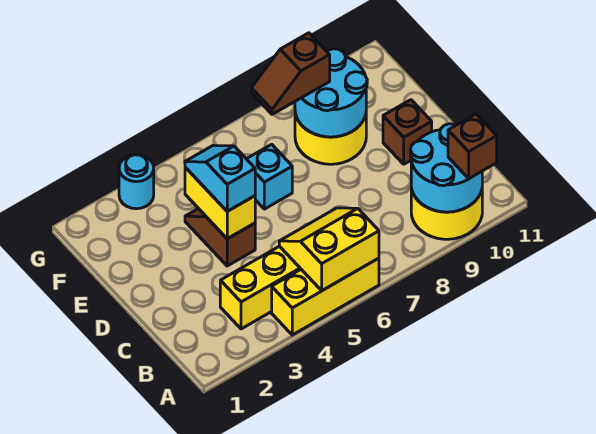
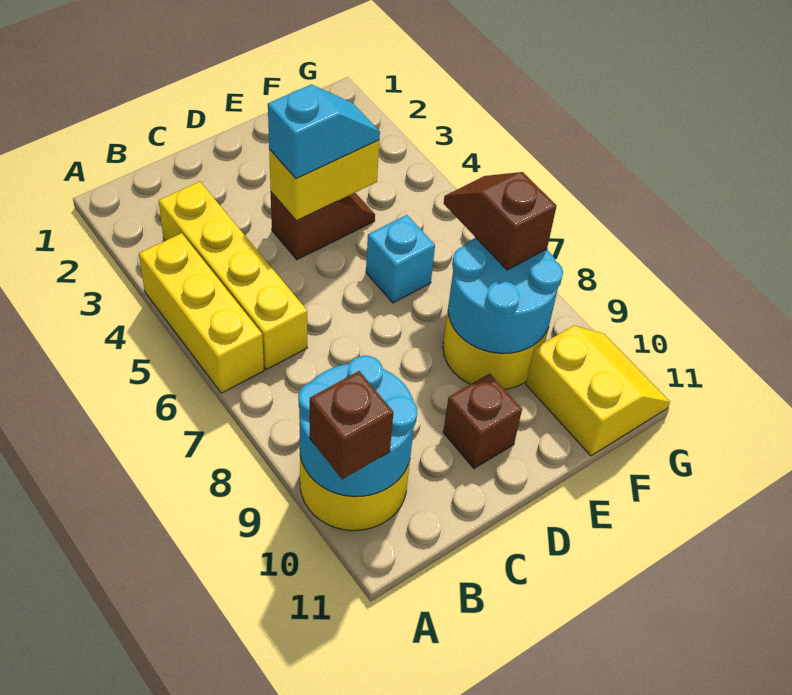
yellow slope A5:B6 level 2 top A -> yellow slope F10:G11 level 1 top F
cyan round brick G3 level 1 -> none

